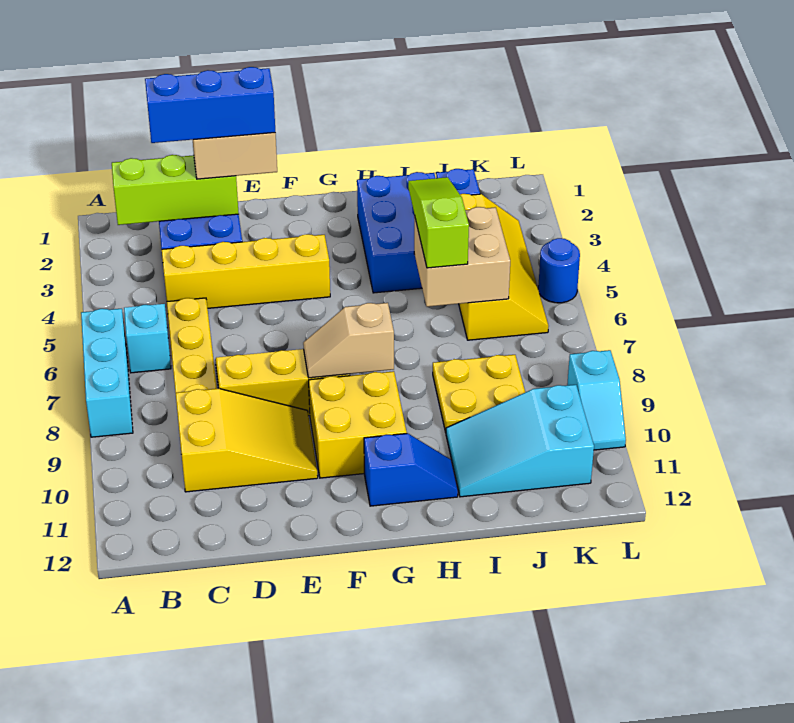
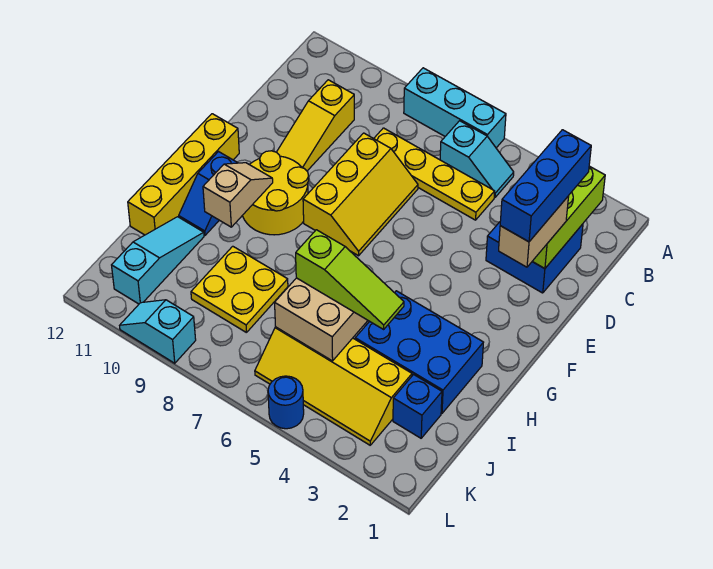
yellow brick C4:F4 level 1 -> yellow brick F12:I12 level 1
yellow slope C9:E10 level 1 top C -> yellow slope C10:E10 level 1 top C
tan slope F8:G8 level 2 top G -> tan slope G10:H10 level 2 top H
yellow brick F9:G10 level 1 -> yellow round brick F9:G10 level 1
cyan slope I10:K11 level 1 top K -> cyan slope I11:K11 level 1 top K

